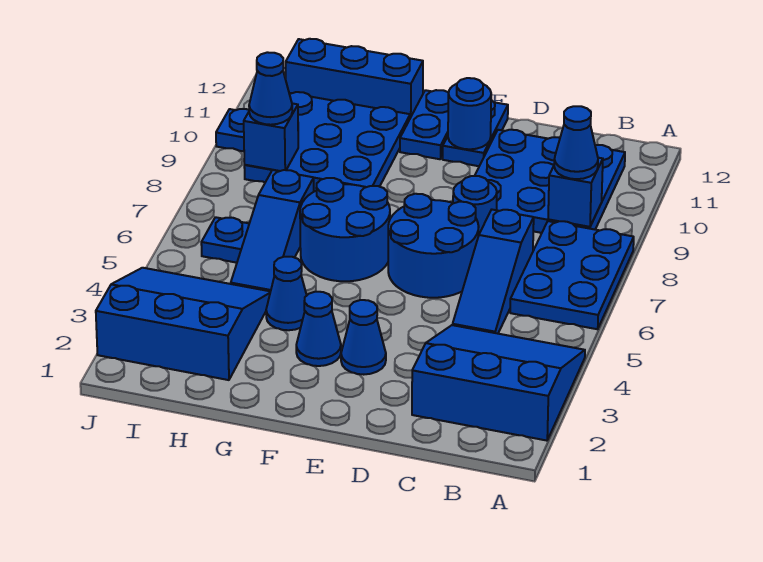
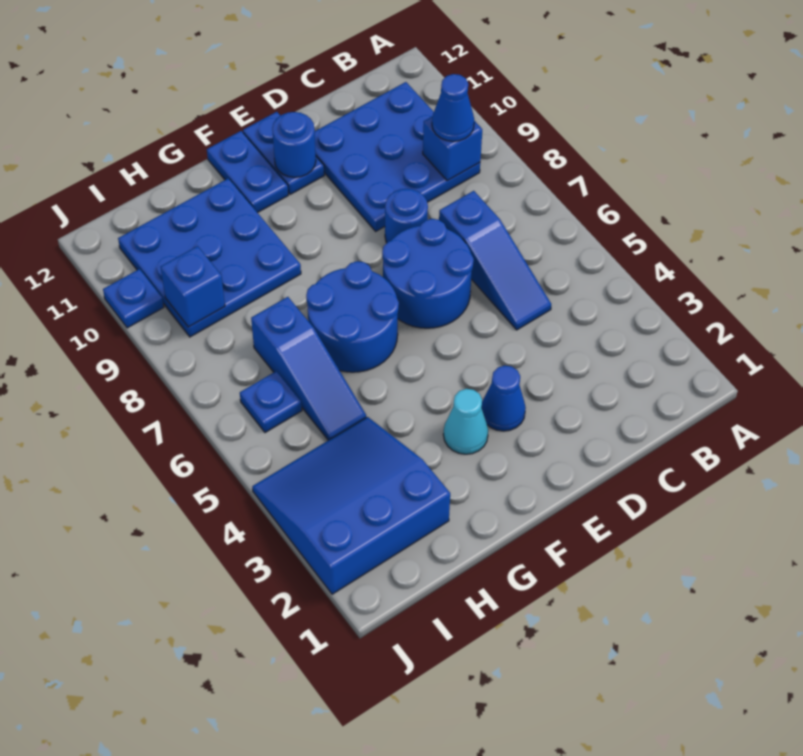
blue slope A2:C4 level 1 top 2 -> none
blue plate A6:B8 level 1 -> none
blue cone F3 level 1 -> cyan cone F3 level 1
blue cone G4 level 1 -> none
blue brick G12:I12 level 1 -> none
blue cone I9 level 3 -> none

